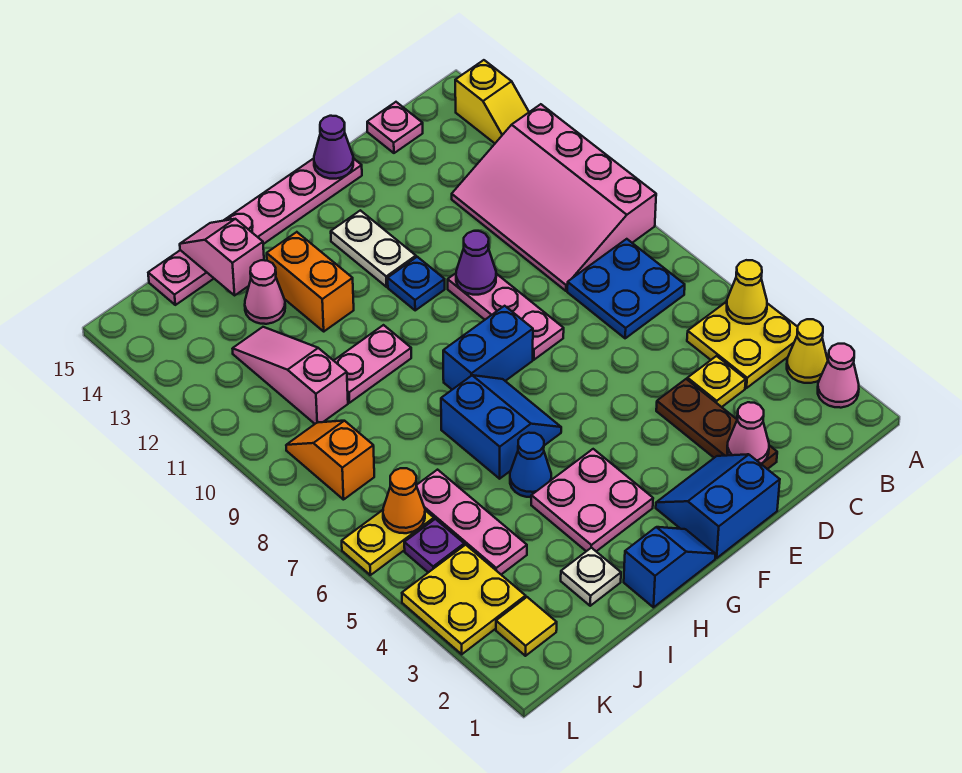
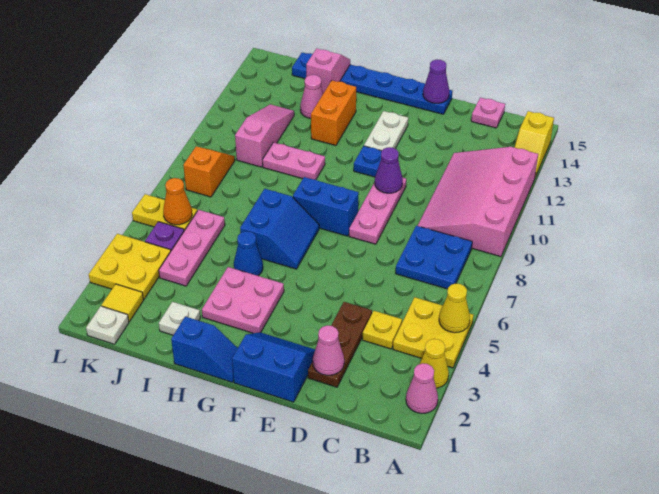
pink plate E15:J15 level 1 -> blue plate E15:J15 level 1
none -> white plate K1 level 1

